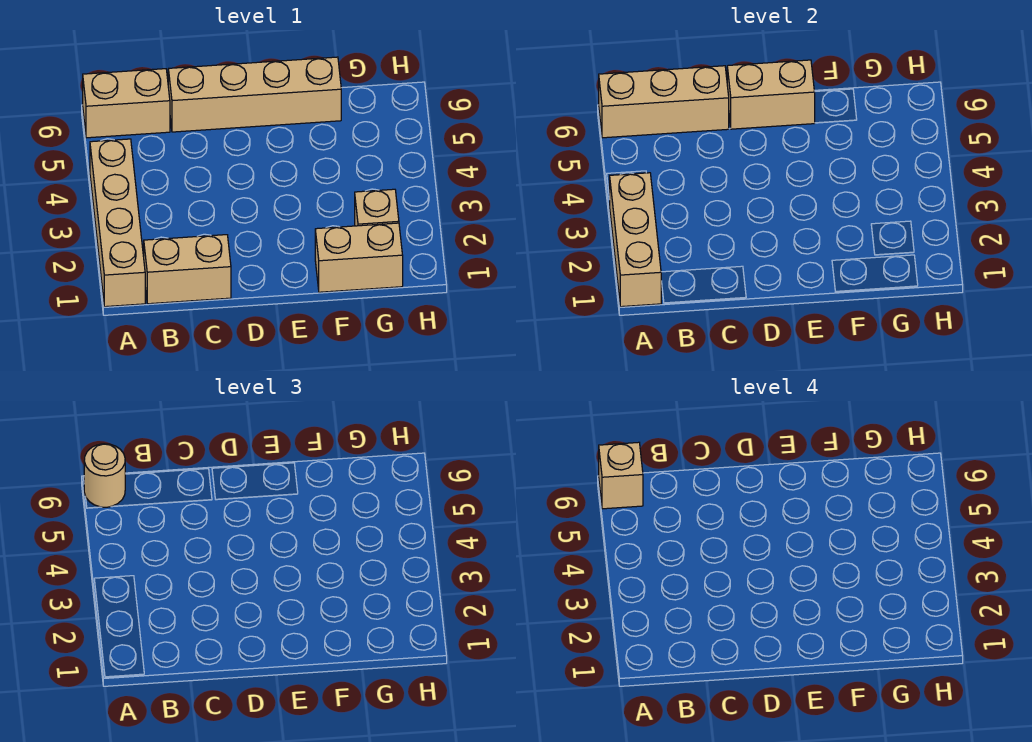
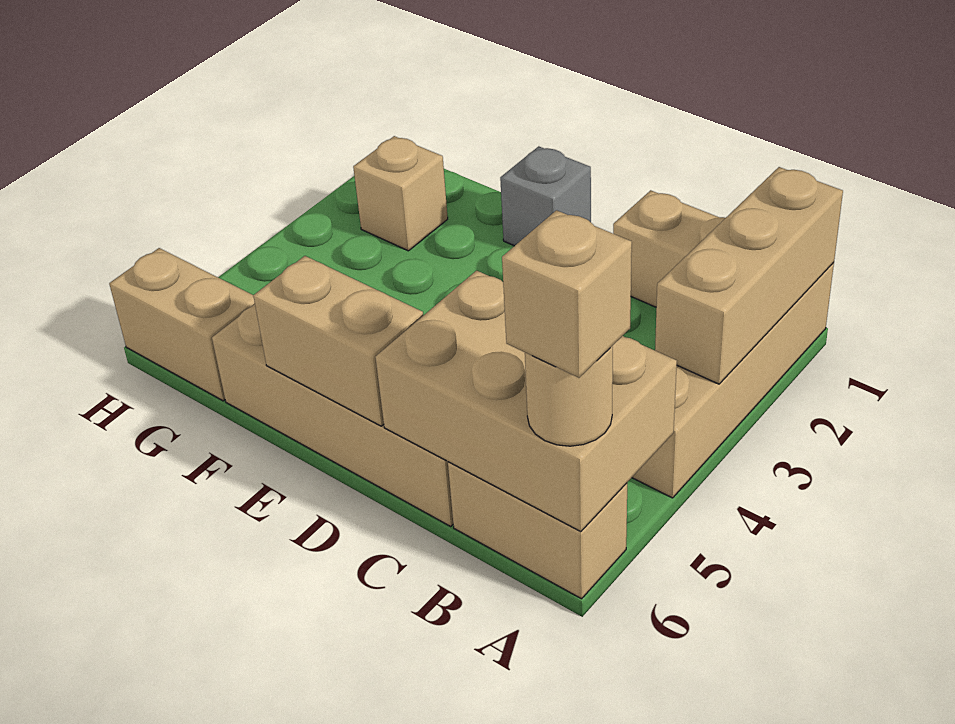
tan brick A6:C6 level 2 -> tan brick A5:C6 level 2
none -> grey brick E1 level 1
tan brick F1:G1 level 1 -> tan brick G6:H6 level 1

